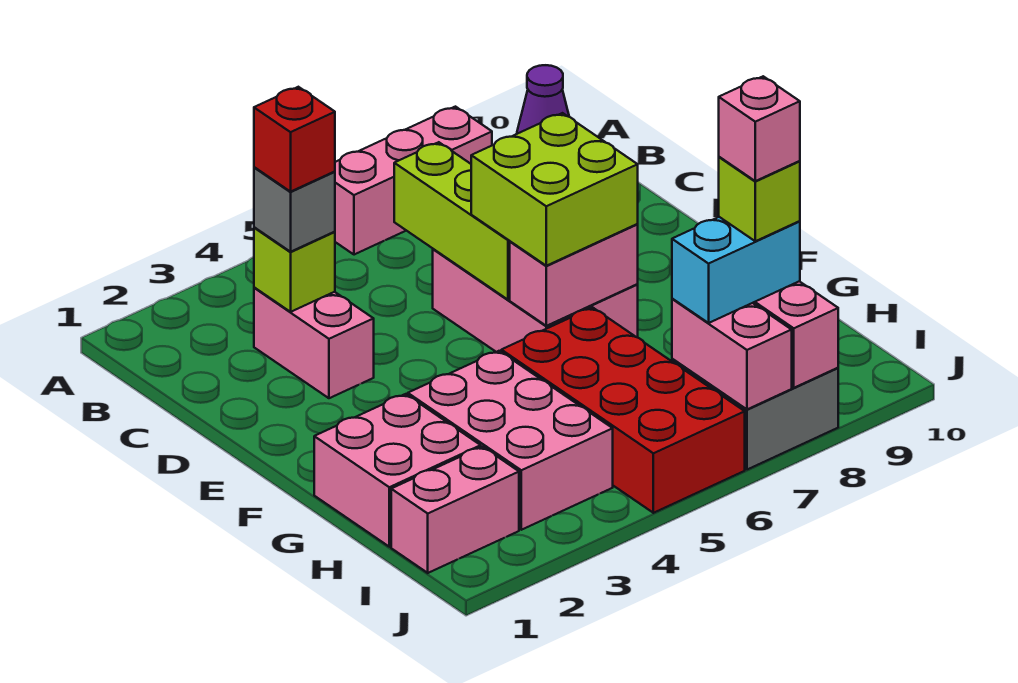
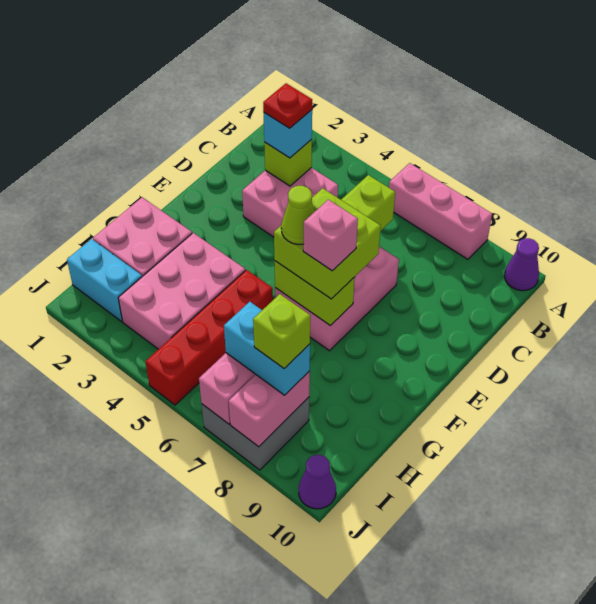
pink brick C3:D3 level 1 -> pink brick C3:D4 level 1
grey brick C3 level 3 -> cyan brick C3 level 3
red brick C3 level 4 -> red plate C3 level 4
pink brick F6:F7 level 2 -> lime brick F6:F7 level 2
none -> lime cone F6 level 4
red brick G5:J6 level 1 -> red brick G5:J5 level 1
pink brick I1:I2 level 1 -> cyan brick I1:I2 level 1
pink brick I8 level 5 -> pink brick F7 level 4
none -> purple cone J10 level 1

